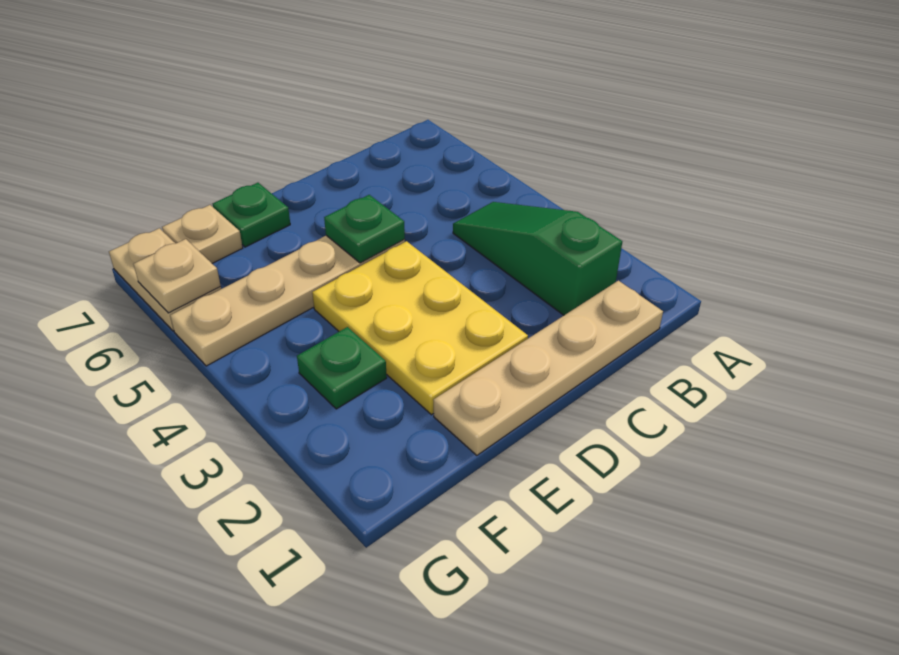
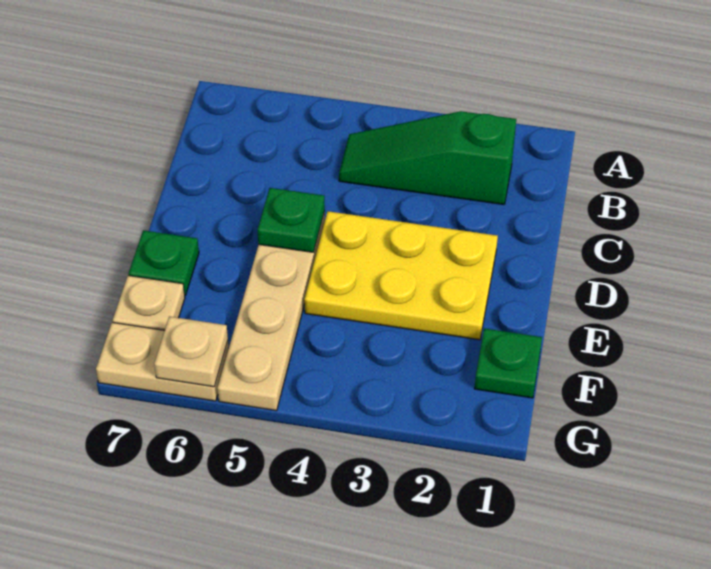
tan plate B1:E1 level 1 -> none
green plate F3 level 1 -> green plate F1 level 1

